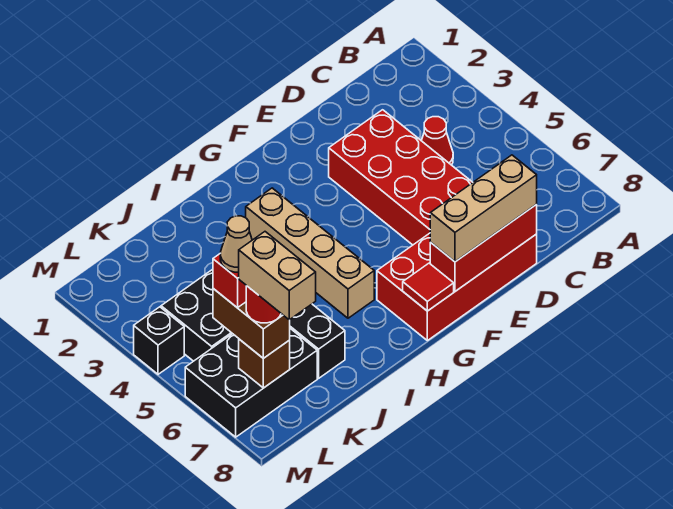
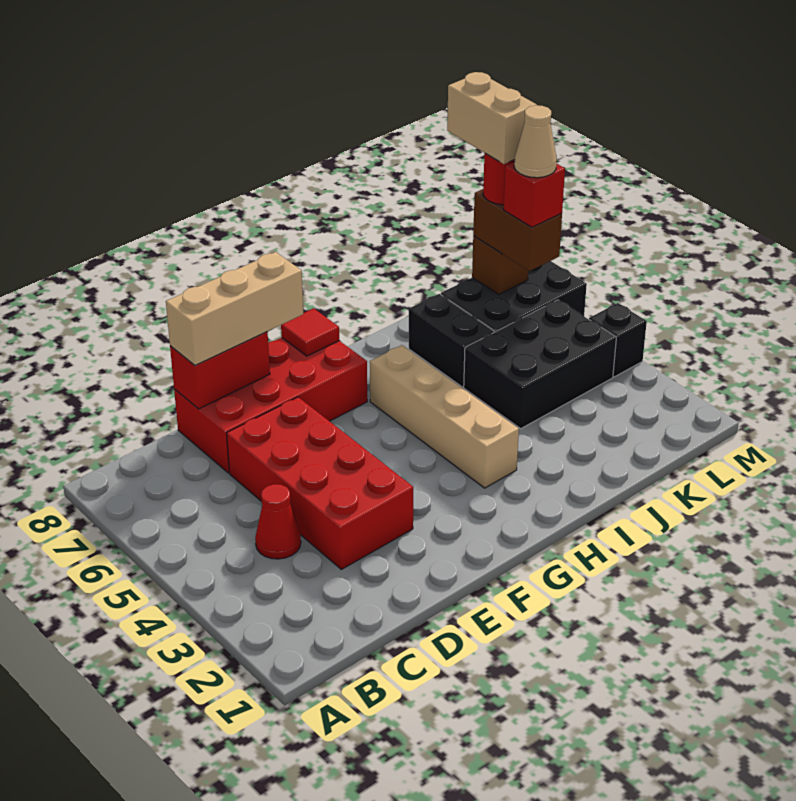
red brick D8:F8 level 2 -> red brick D8:E8 level 2

